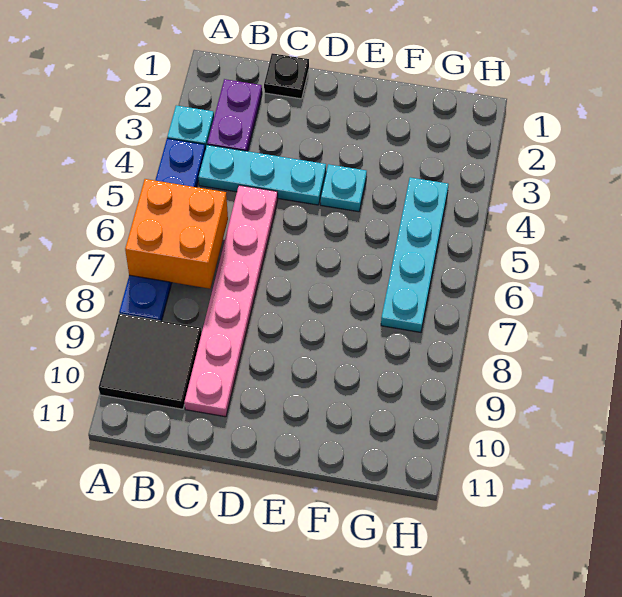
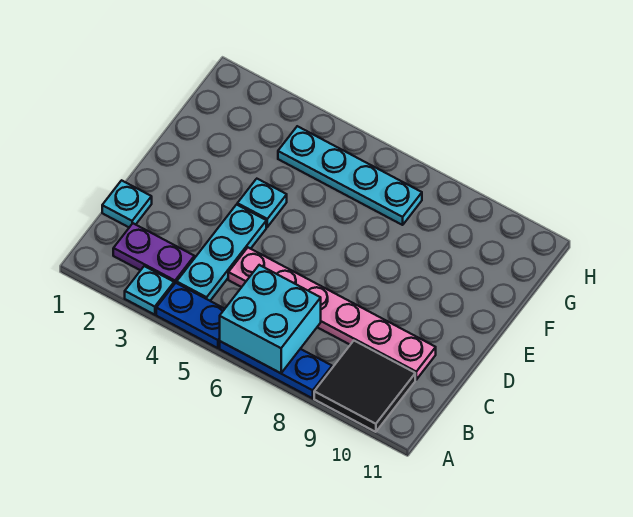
orange brick A6:B7 level 2 -> cyan brick A6:B7 level 2
black plate C1 level 1 -> cyan plate C1 level 1

